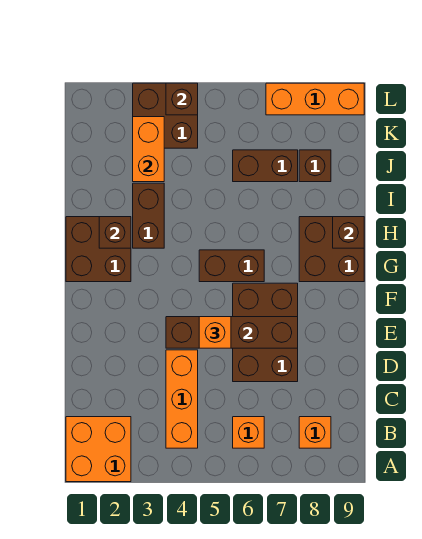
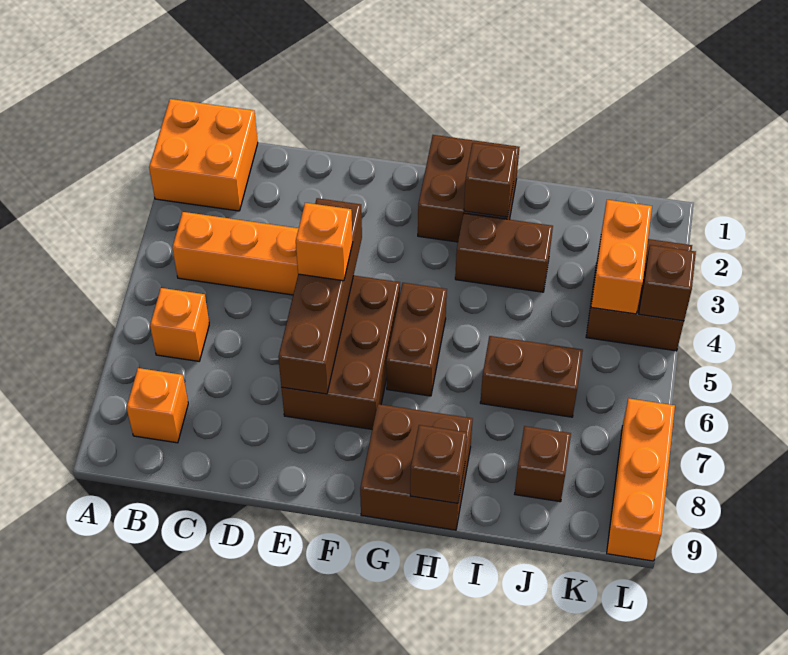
brown brick D6:F7 level 1 -> brown brick E5:F7 level 1
orange brick J3:K3 level 2 -> orange brick K3:K4 level 2
brown brick J6:J7 level 1 -> brown brick I6:J6 level 1

